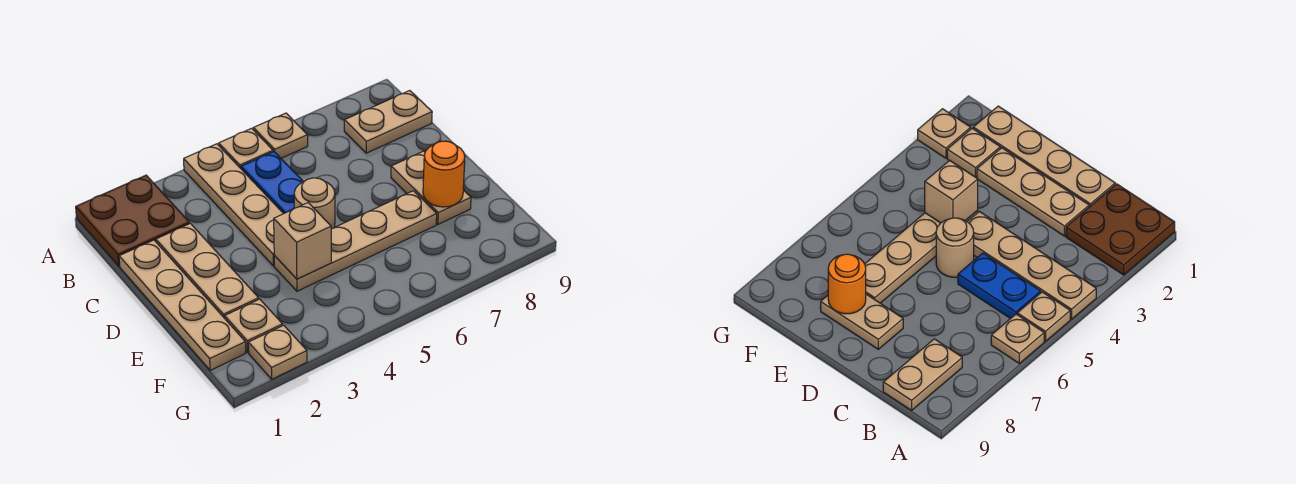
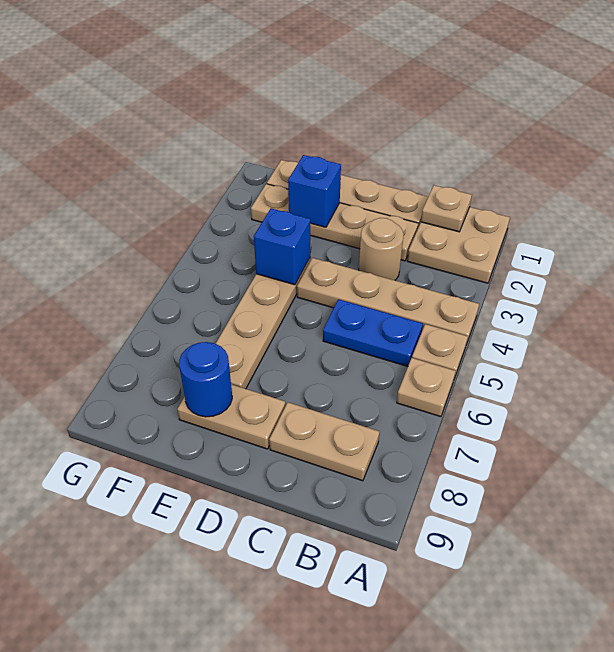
brown plate A1:B2 level 1 -> tan plate A1:B2 level 1
tan plate B8:B9 level 1 -> tan plate B8:C8 level 1
tan round brick D5 level 1 -> tan round brick C3 level 1
none -> blue brick E2 level 2
tan brick E4 level 2 -> blue brick E4 level 2
orange round brick E8 level 2 -> blue round brick E8 level 2
tan plate G2 level 1 -> tan plate B1 level 2

